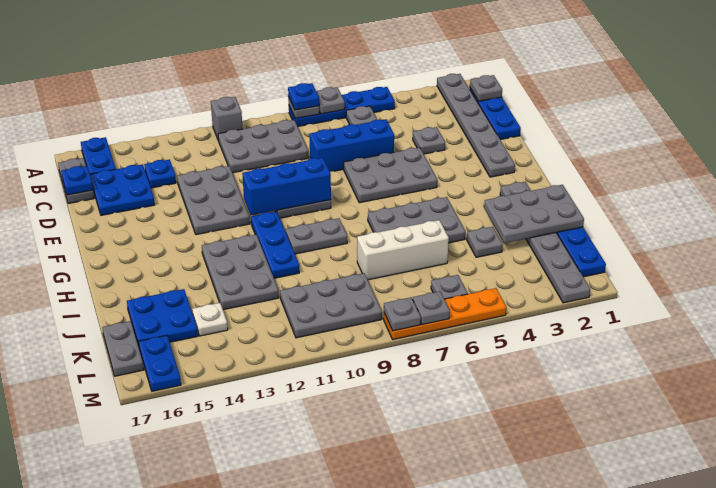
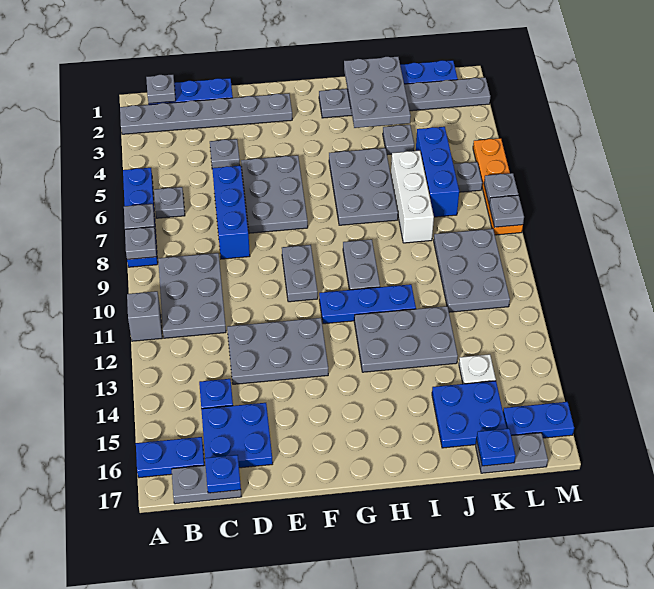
blue plate A8 level 3 -> blue plate K17 level 2
blue brick F9:F11 level 2 -> blue brick K5:K7 level 1

